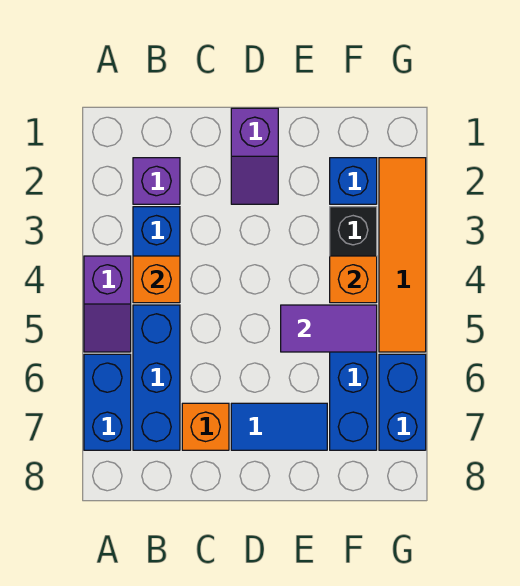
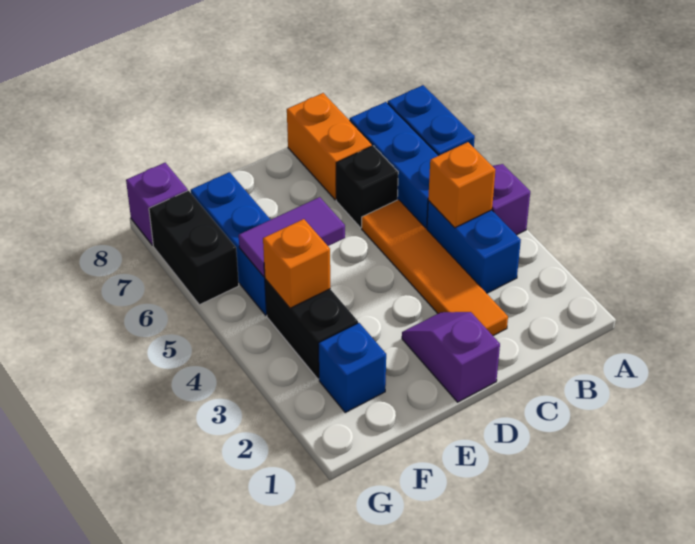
purple brick B2 level 1 -> purple brick G8 level 1
none -> black brick C6 level 1
orange brick C7 level 1 -> orange brick C7:C8 level 1
blue tile D7:E7 level 1 -> none
orange tile G2:G5 level 1 -> orange tile C2:C5 level 1
blue brick G6:G7 level 1 -> black brick G6:G7 level 1

